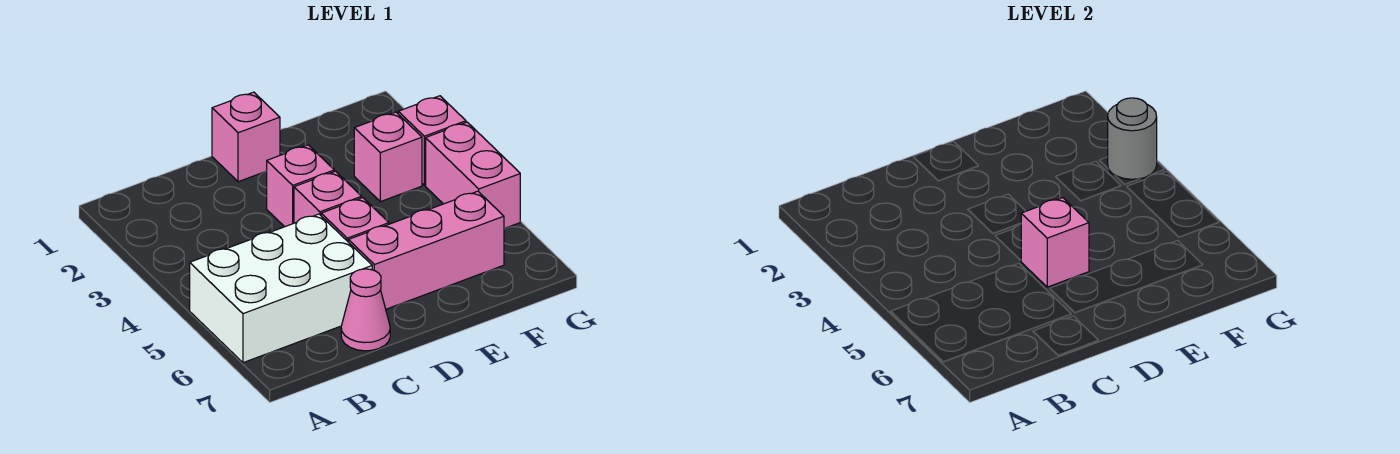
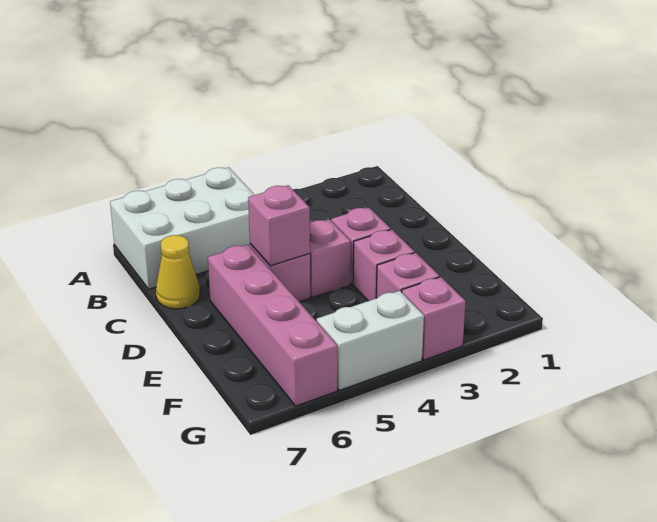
white brick A5:C6 level 1 -> white brick A5:B7 level 1
pink cone C7 level 1 -> yellow cone C7 level 1
pink brick D1 level 1 -> pink brick E3 level 1
pink brick D6:F6 level 1 -> pink brick D6:G6 level 1
grey round brick G3 level 2 -> none
pink brick G4:G5 level 1 -> white brick G4:G5 level 1

